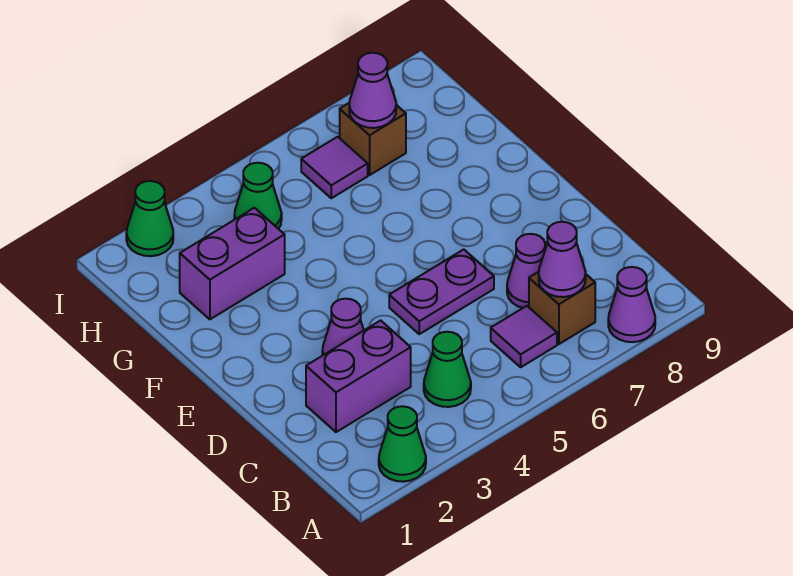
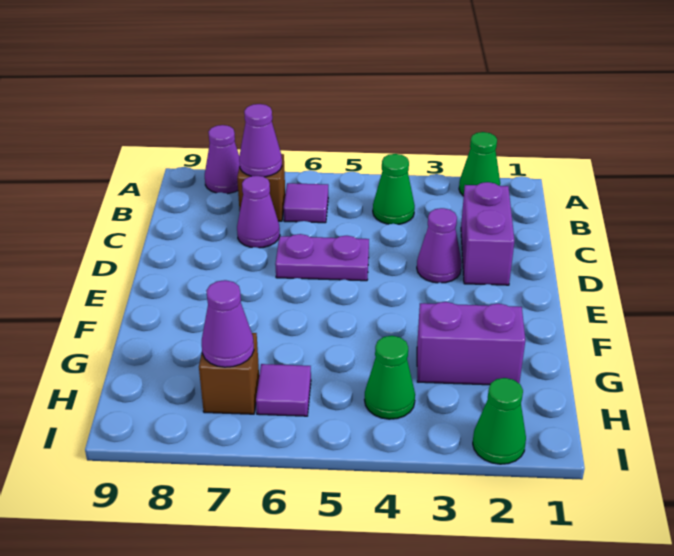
purple brick C2:C3 level 1 -> purple brick C2:D2 level 1

